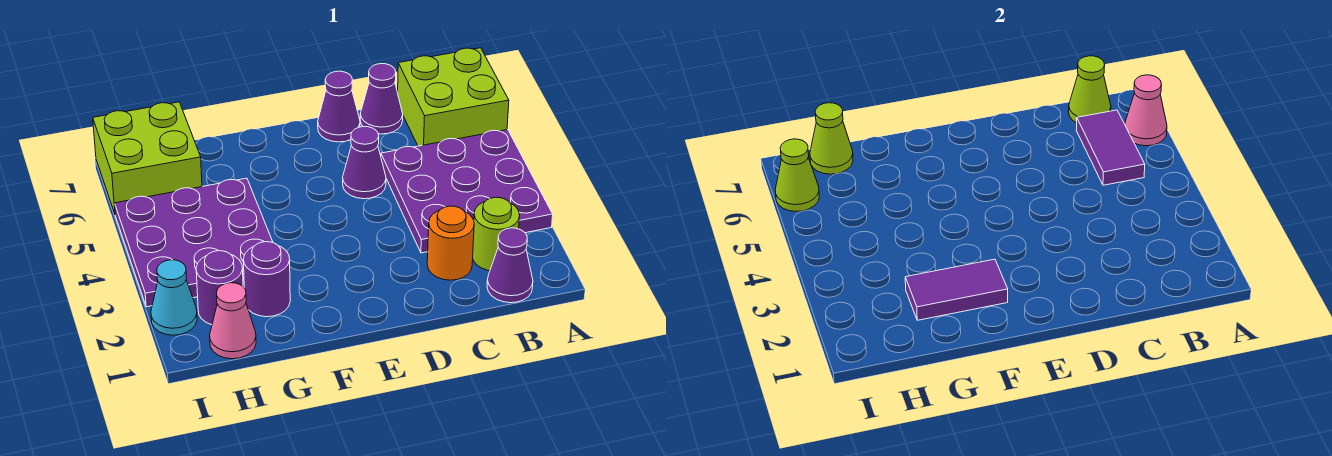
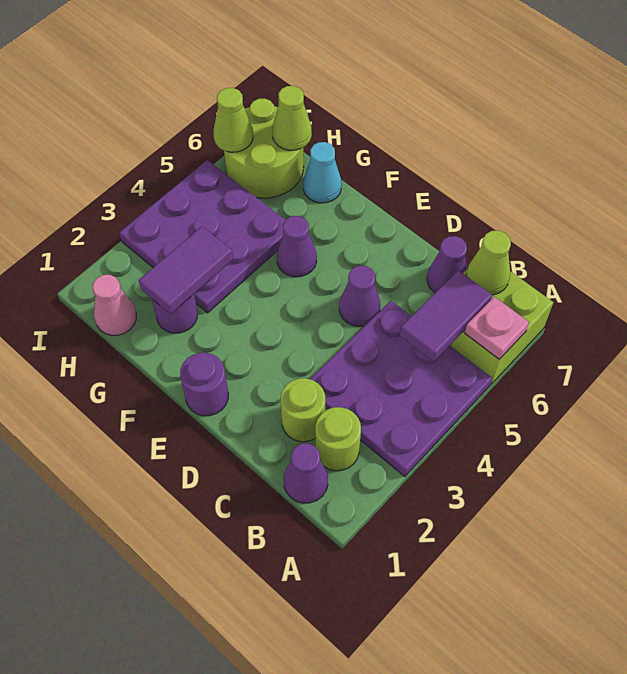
pink cone A6 level 2 -> pink plate A6 level 2
orange round brick C2 level 1 -> lime round brick C2 level 1
purple cone D7 level 1 -> purple cone F5 level 1
purple tile F2:G2 level 2 -> purple tile G2:G3 level 2
purple round brick H2 level 1 -> purple round brick E1 level 1
lime brick H6:I7 level 1 -> lime round brick H6:I7 level 1
cyan cone I2 level 1 -> cyan cone G7 level 1

